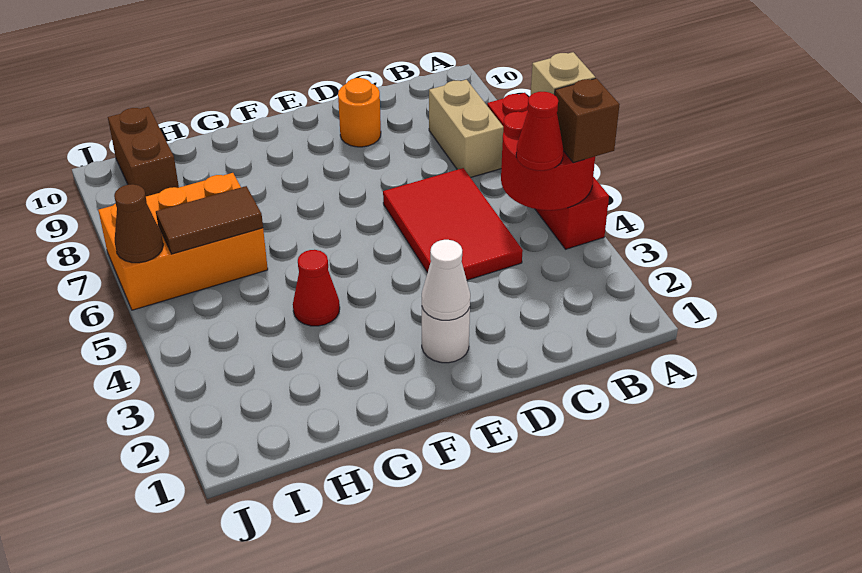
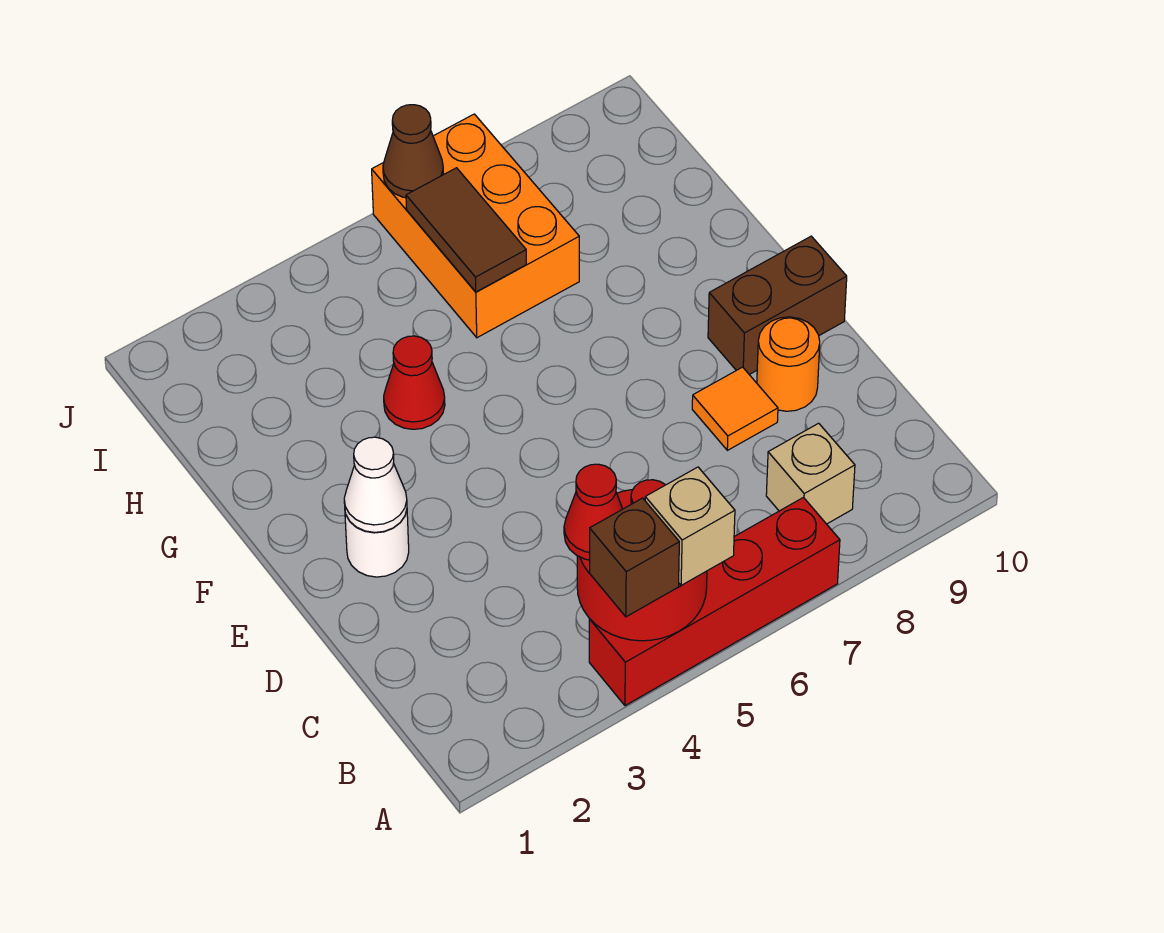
tan brick B7:B8 level 1 -> tan brick B8 level 1
red tile C4:D6 level 1 -> none
none -> orange tile D8 level 1
brown brick I9:I10 level 1 -> brown brick E9:E10 level 1

